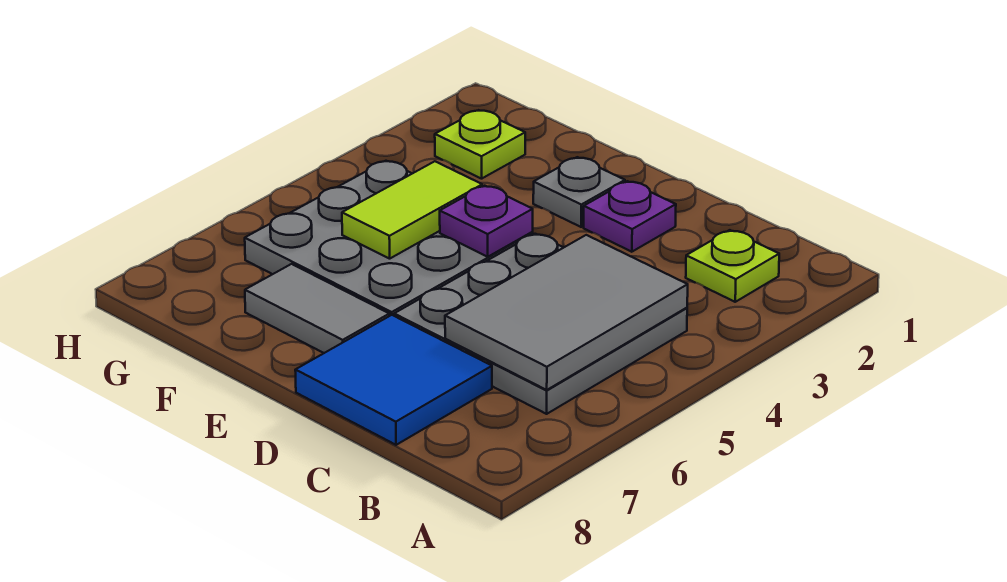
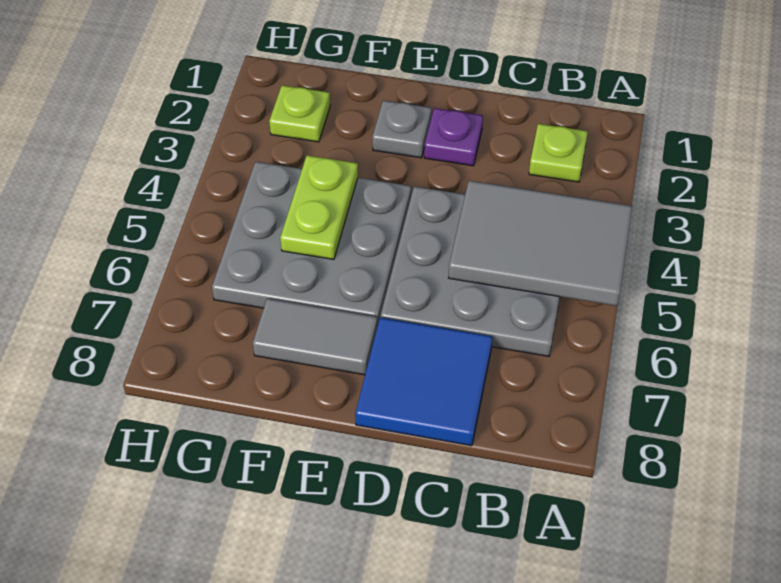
grey tile B4:C6 level 2 -> grey tile A4:C5 level 2
purple plate E4 level 2 -> none
lime tile F4:F5 level 2 -> lime plate F4:F5 level 2

